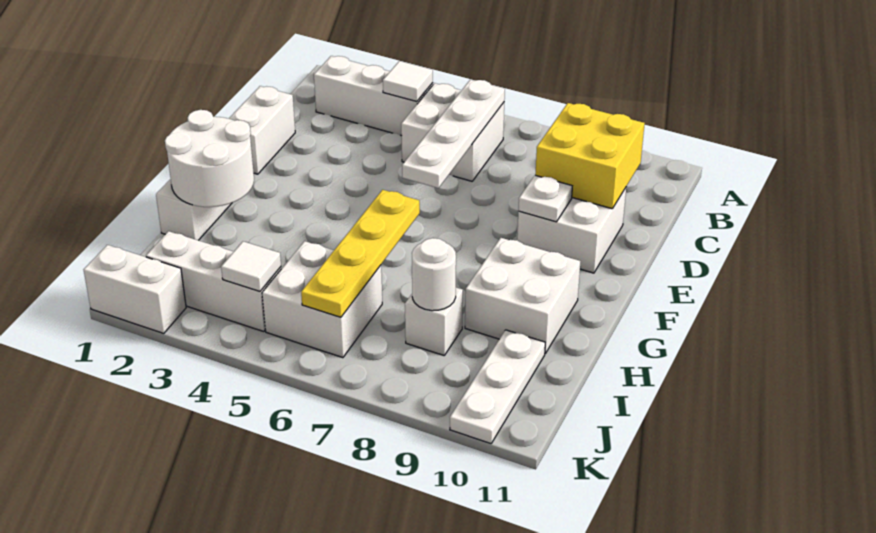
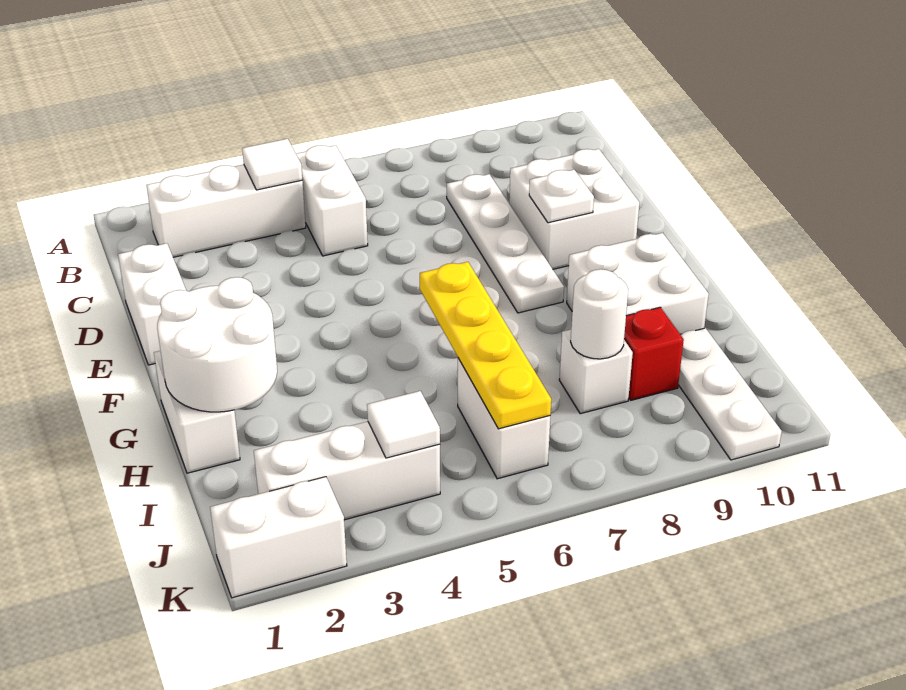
white brick B5:C6 level 1 -> white brick B5:C5 level 1
white plate B6:E6 level 2 -> white plate C8:F8 level 1
yellow brick C9:D10 level 2 -> none
white brick I5:J6 level 1 -> white brick I6:J6 level 1
none -> red brick I9 level 1

